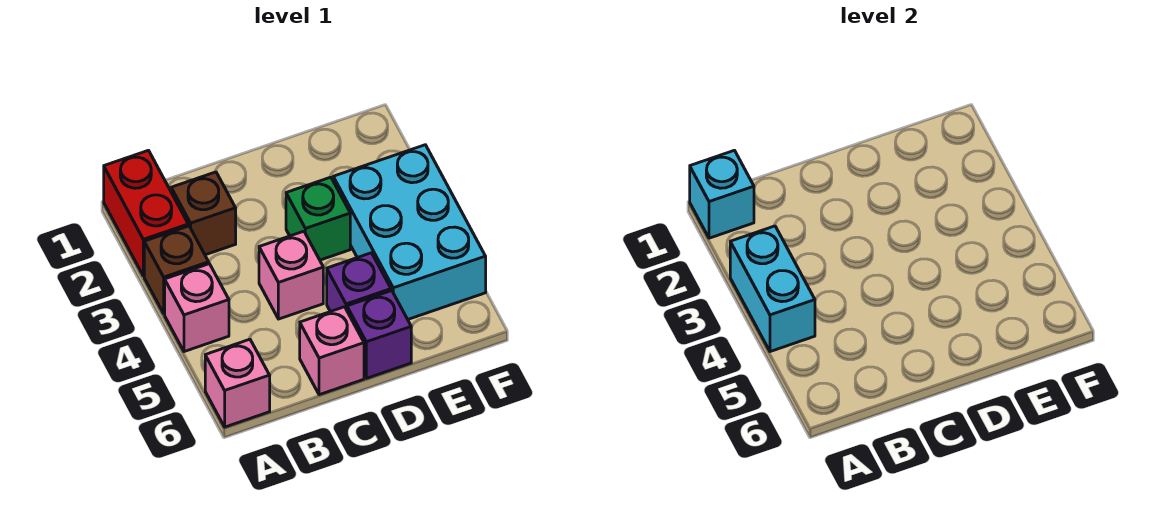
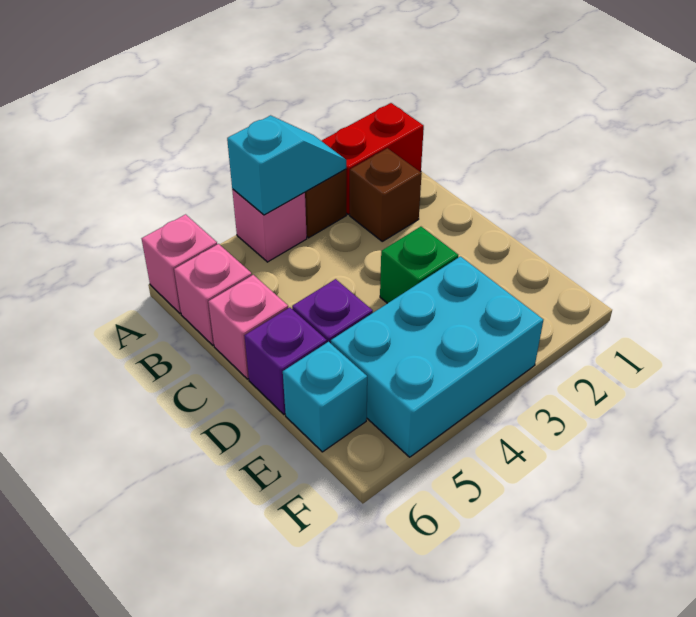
cyan brick A1 level 2 -> cyan brick E6 level 1
cyan brick A3:A4 level 2 -> cyan slope A3:A4 level 2 top 4
pink brick C4 level 1 -> pink brick B6 level 1

